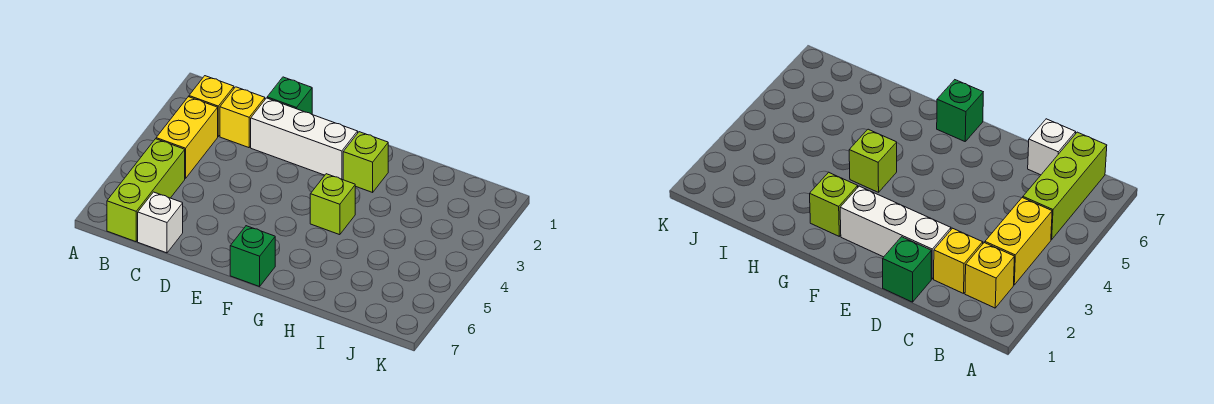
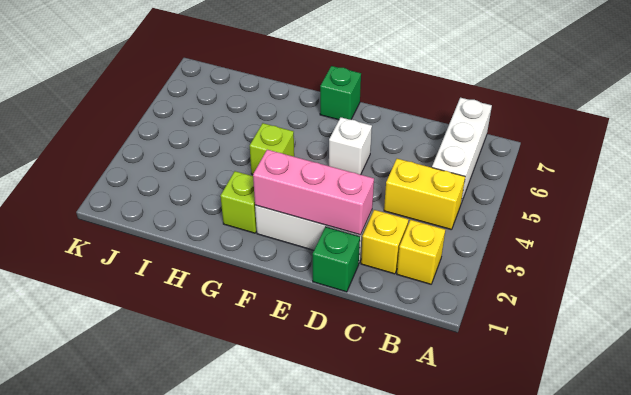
yellow brick B3:B4 level 1 -> yellow brick B4:C4 level 1
lime brick B5:B7 level 1 -> white brick B5:B7 level 1
white brick C7 level 1 -> white brick E5 level 1
none -> pink brick D2:F2 level 2

